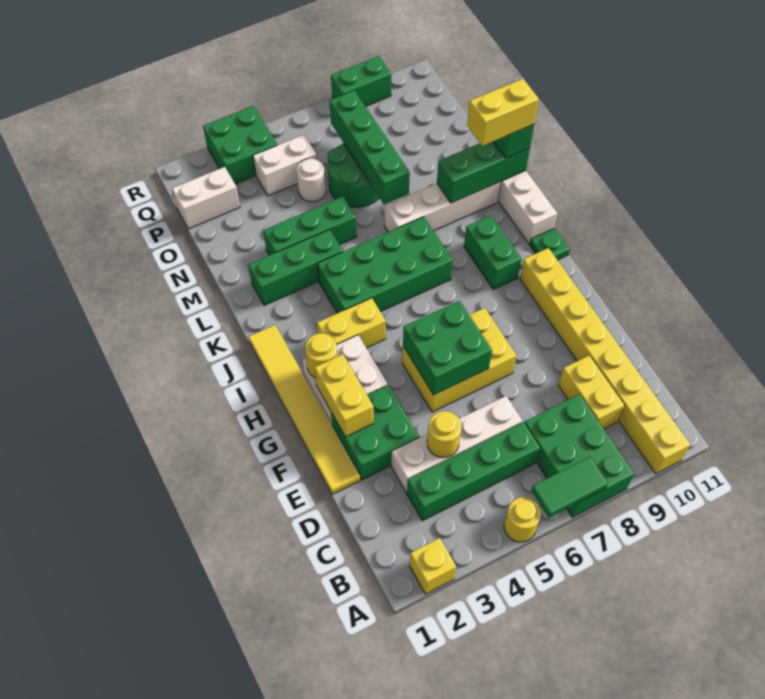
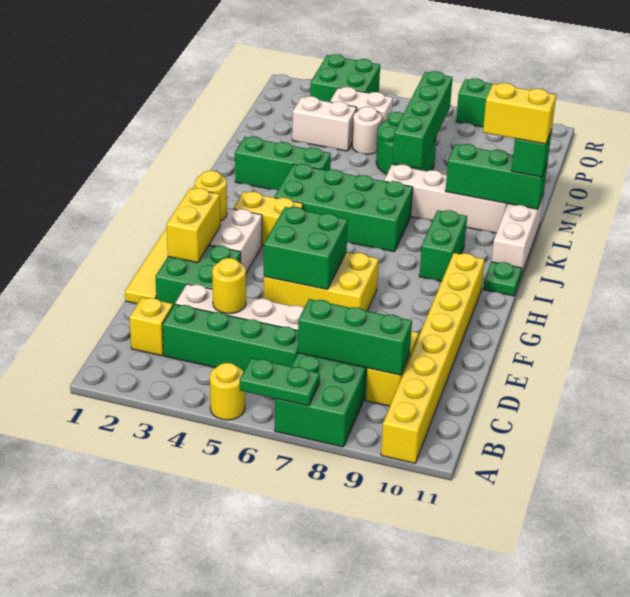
yellow brick A2 level 1 -> yellow brick C2 level 1
green tile A6:A7 level 2 -> green plate A6:A7 level 2
green brick M3:M5 level 1 -> green brick C7:C9 level 2
white brick P1:P2 level 1 -> white brick O3:O4 level 1

